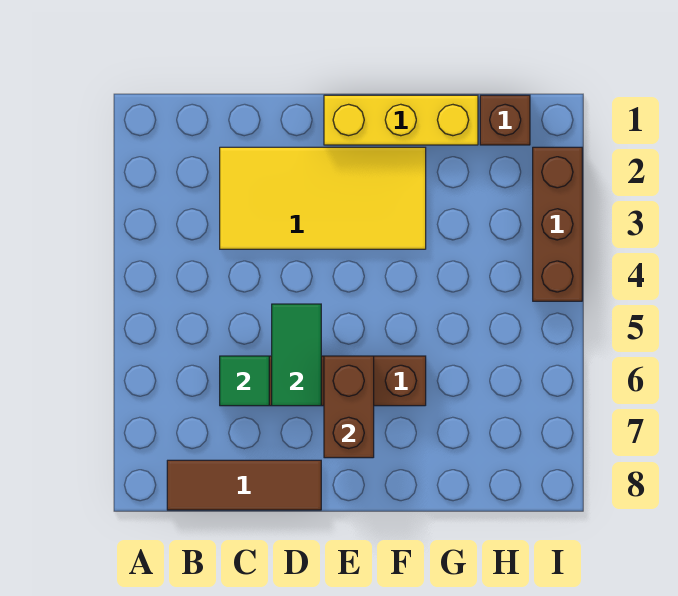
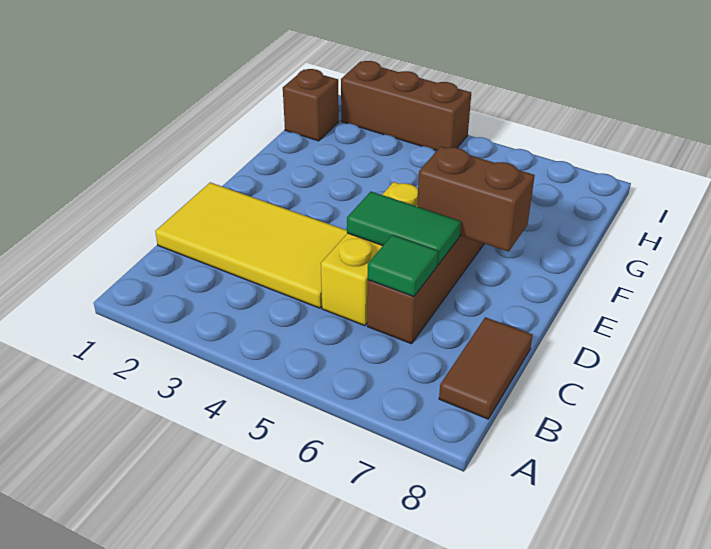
brown tile B8:D8 level 1 -> brown tile B8:C8 level 1
yellow tile C2:F3 level 1 -> yellow tile C1:D4 level 1
yellow brick E1:G1 level 1 -> yellow brick C5:E5 level 1

